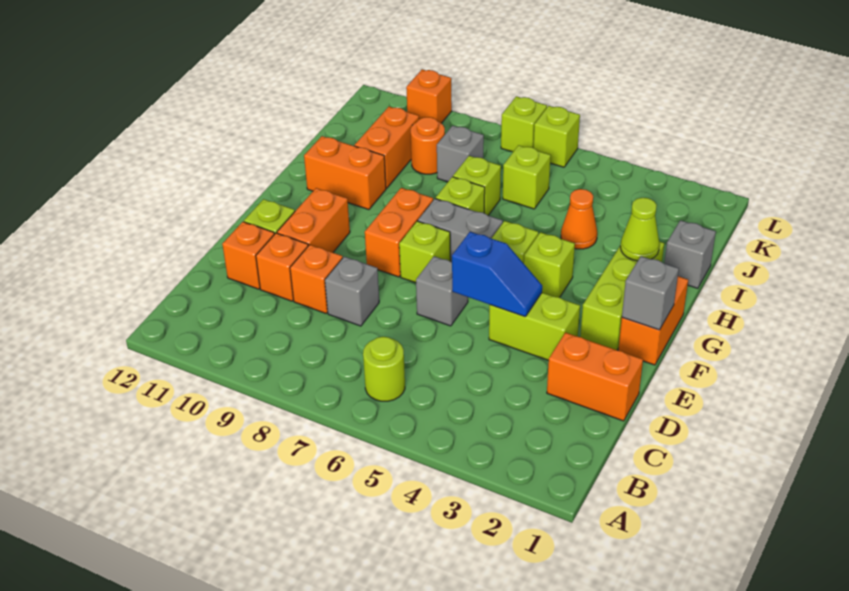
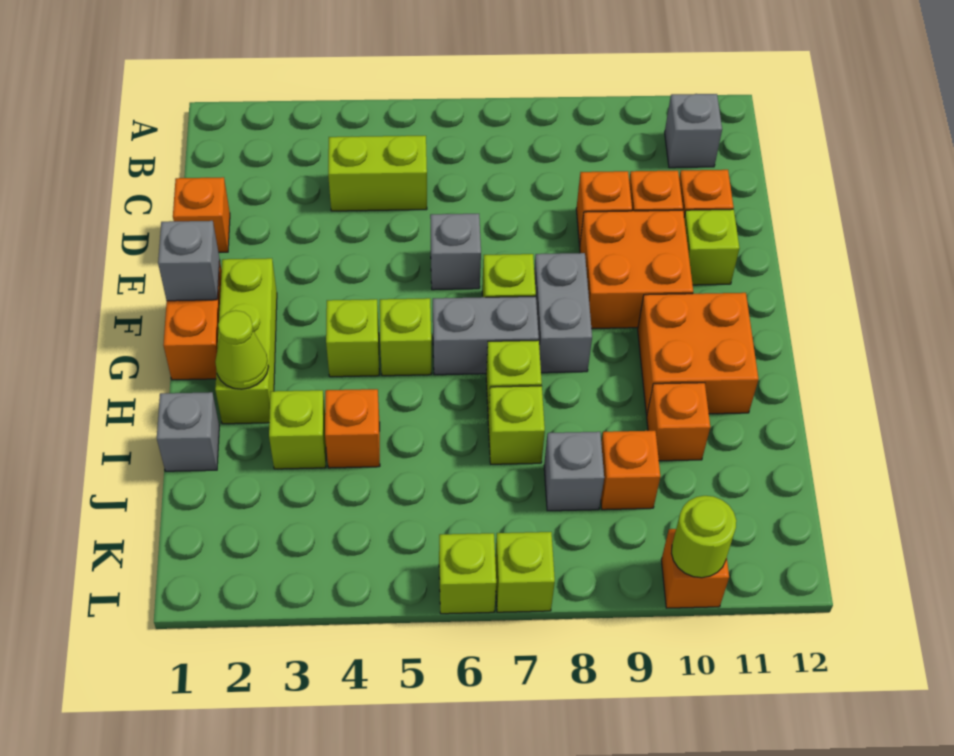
lime round brick B6 level 1 -> lime round brick L10 level 2
orange brick D1:D2 level 1 -> orange brick D1 level 1
grey brick D8 level 1 -> grey brick B11 level 1
lime brick E3:E4 level 1 -> lime brick C4:C5 level 1
blue slope E4:E5 level 2 top 5 -> none
orange brick E10:F10 level 1 -> orange brick E9:F10 level 1
orange brick F8:G8 level 1 -> grey brick F8:G8 level 1
orange brick H10:H11 level 1 -> orange brick G10:H11 level 1
orange cone I4 level 1 -> orange brick I4 level 1
orange brick I10:J10 level 1 -> orange brick I10 level 1
lime brick J6 level 1 -> lime brick I3 level 1
orange round brick J9 level 1 -> orange brick J9 level 1

